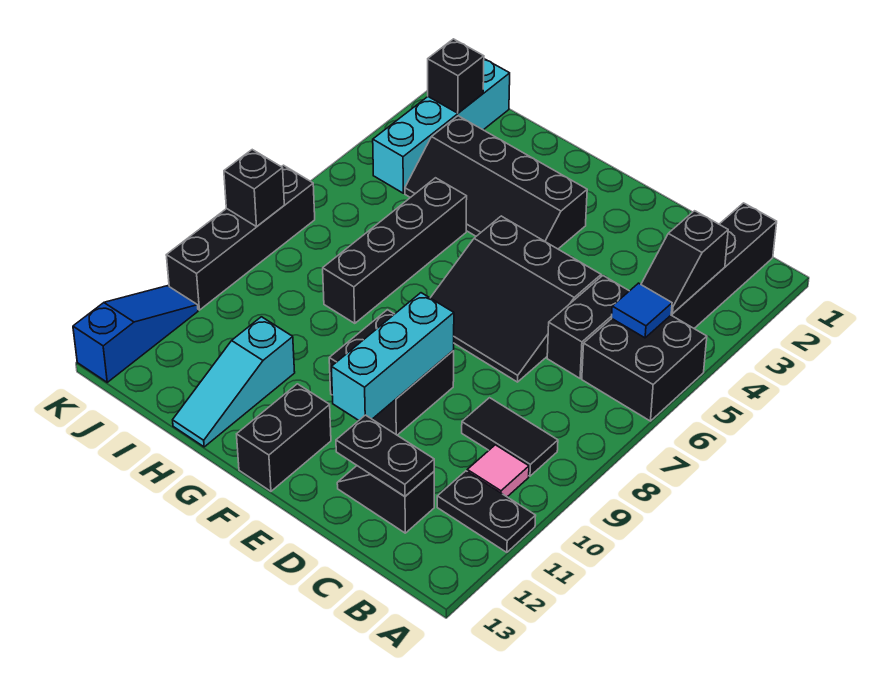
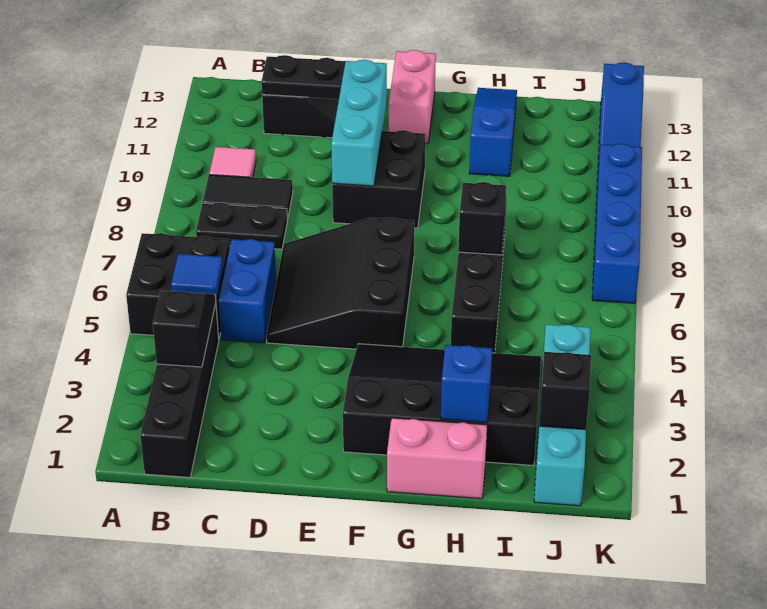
black plate A11:B11 level 1 -> black plate B8:C8 level 1
black brick C5:C6 level 1 -> blue brick C5:C6 level 1
black slope D5:F7 level 1 top 5 -> black slope D5:F7 level 1 top F
black slope F3:I4 level 1 top 3 -> black slope F2:I4 level 1 top 2
black brick F12:F13 level 1 -> pink brick F12:F13 level 1
none -> pink brick G1:H1 level 1
none -> blue brick H2 level 2
cyan slope H11:H13 level 1 top 11 -> blue slope H11:H13 level 1 top 11
black brick K7:K10 level 1 -> blue brick K7:K10 level 1
black brick K8 level 2 -> black brick H7 level 2

